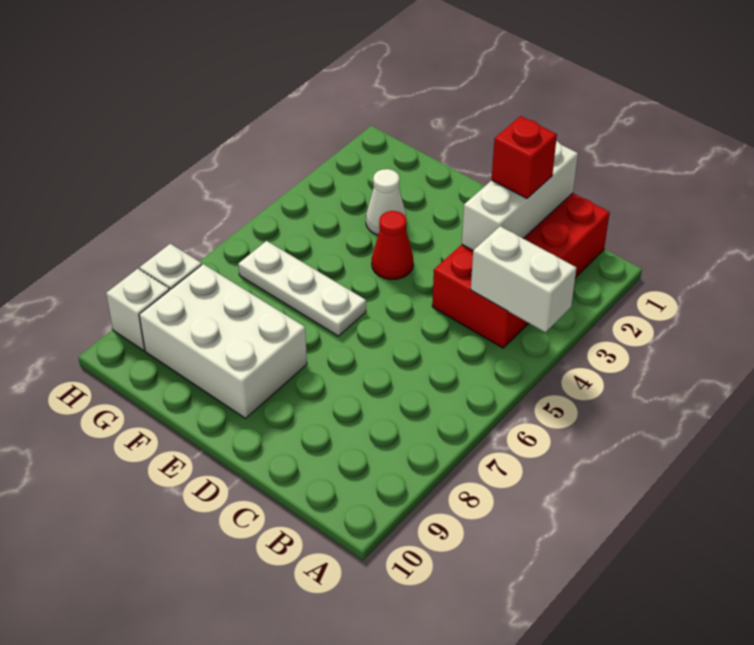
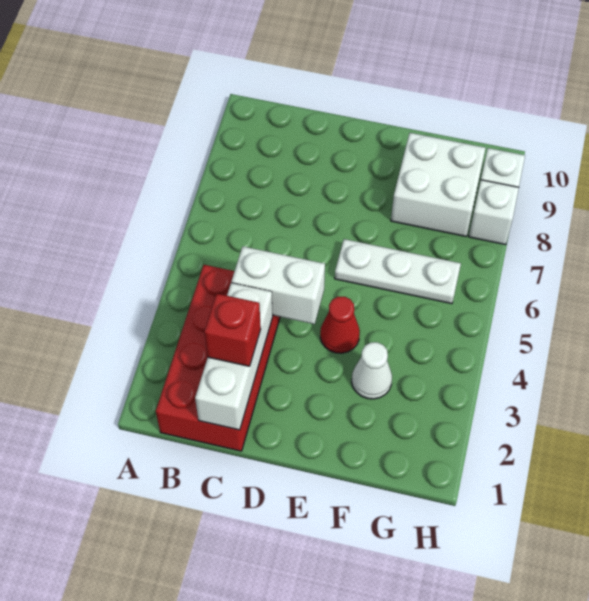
white brick A4:B4 level 2 -> white brick C4:D4 level 2
white brick E8:G9 level 1 -> white brick F8:G9 level 1

